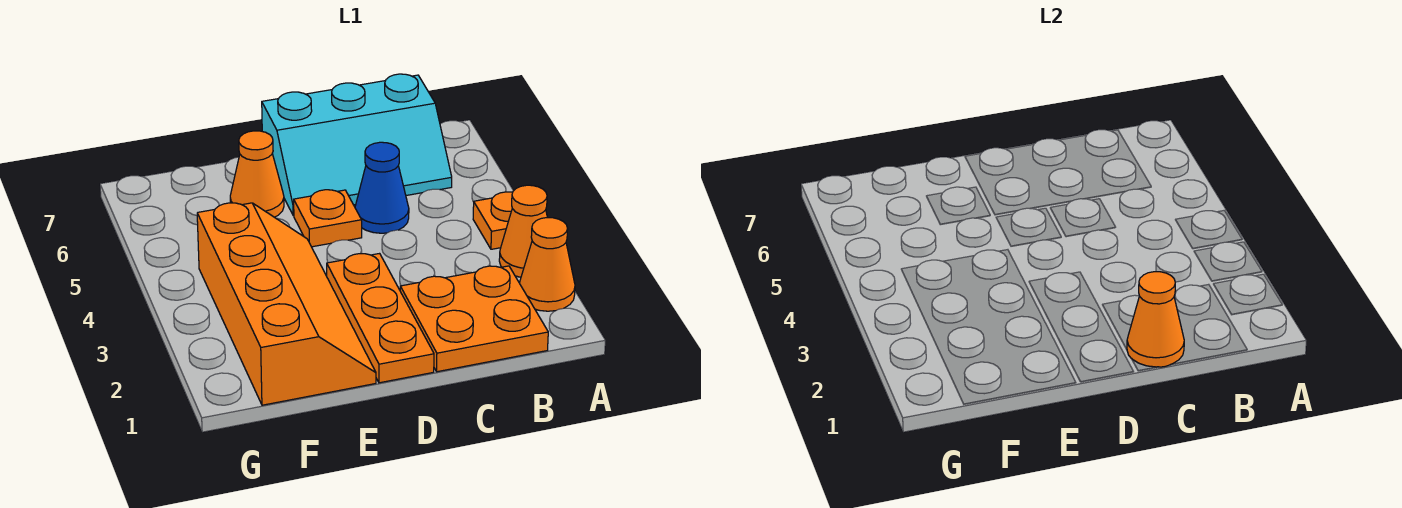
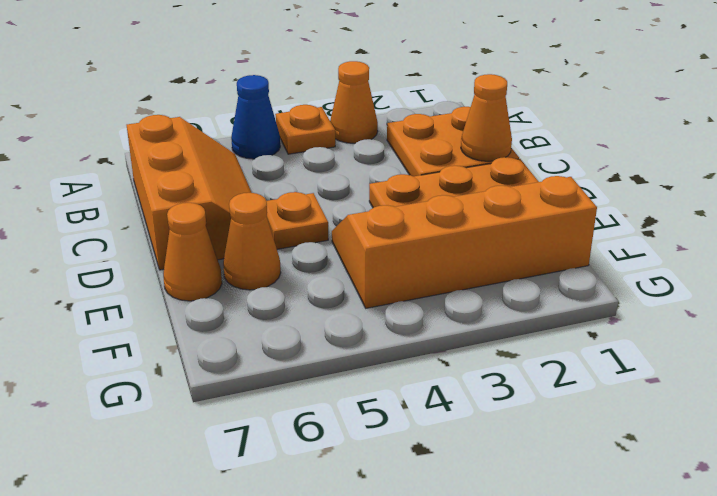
orange cone A2 level 1 -> orange cone E7 level 1
cyan slope B6:D7 level 1 top 7 -> orange slope B6:D7 level 1 top 7
blue cone C5 level 1 -> blue cone A5 level 1

